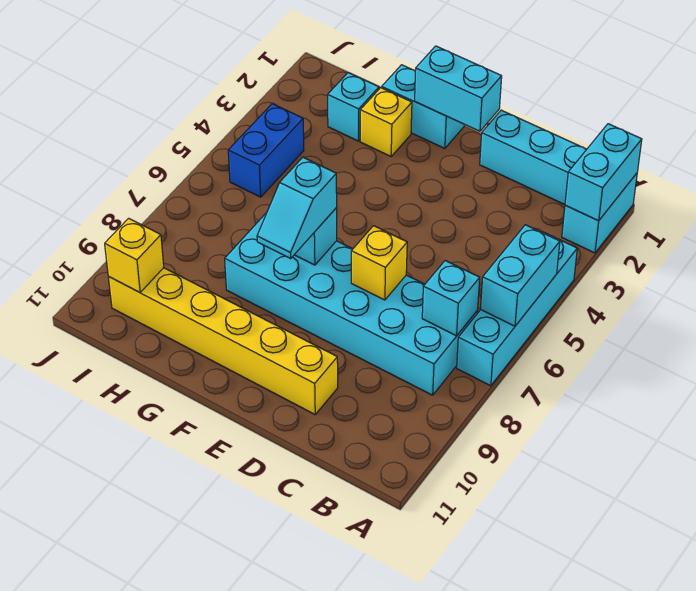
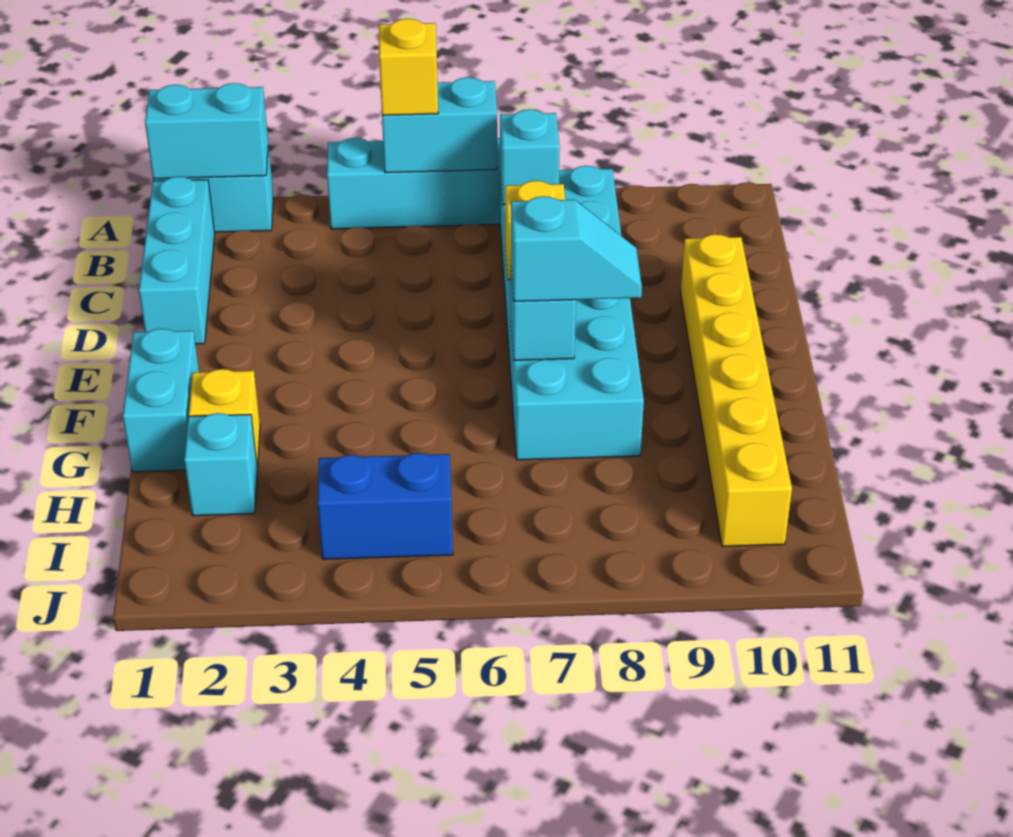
cyan brick E1:F1 level 2 -> none
yellow brick I10 level 2 -> yellow brick A5 level 3

